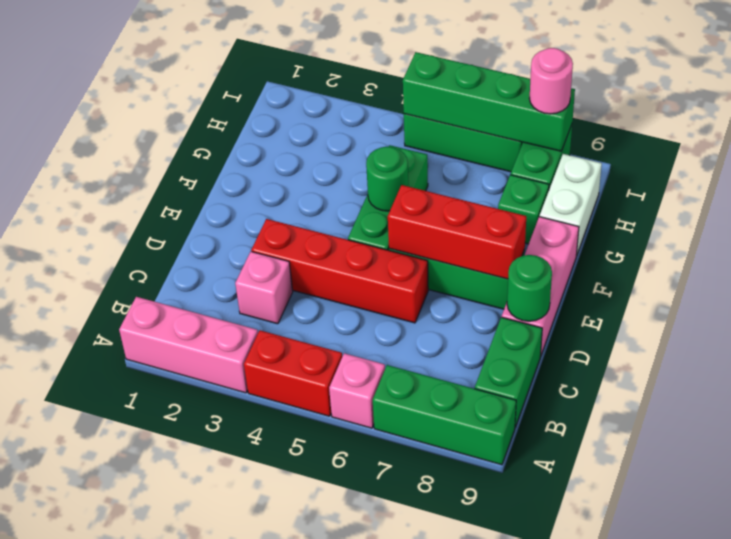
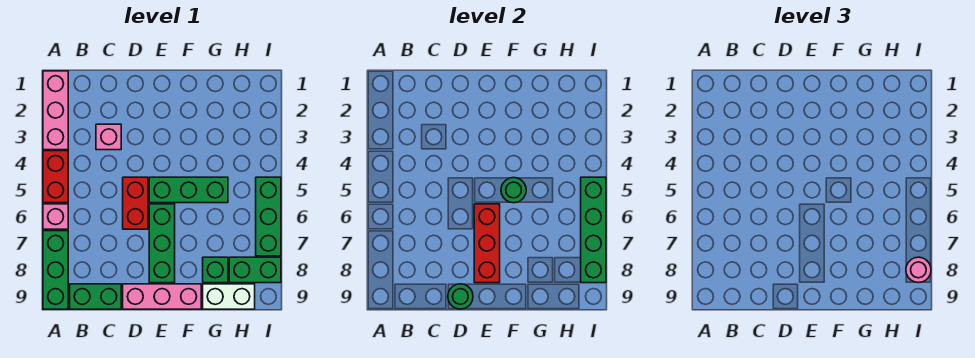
red brick D3:D6 level 1 -> red brick D5:D6 level 1

